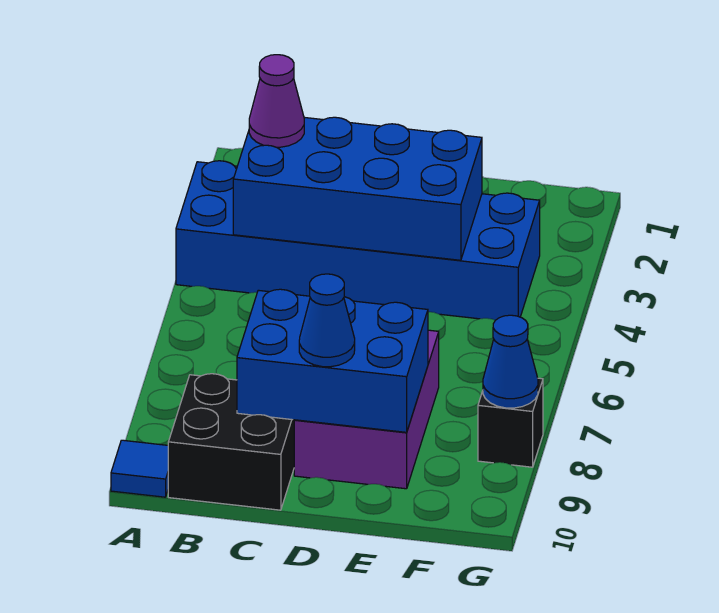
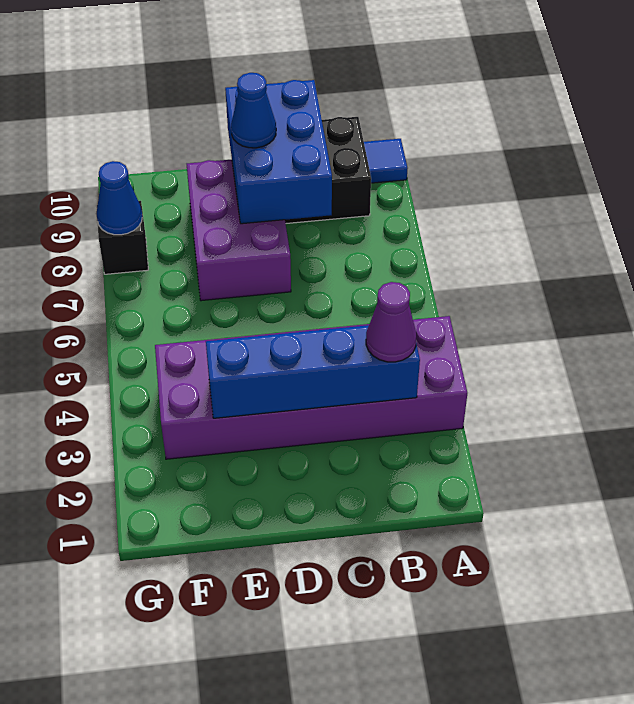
blue brick A3:F4 level 1 -> purple brick A3:F4 level 1
blue brick B3:E4 level 2 -> blue brick B3:E3 level 2
blue brick C8:E9 level 2 -> blue brick C8:D10 level 2

